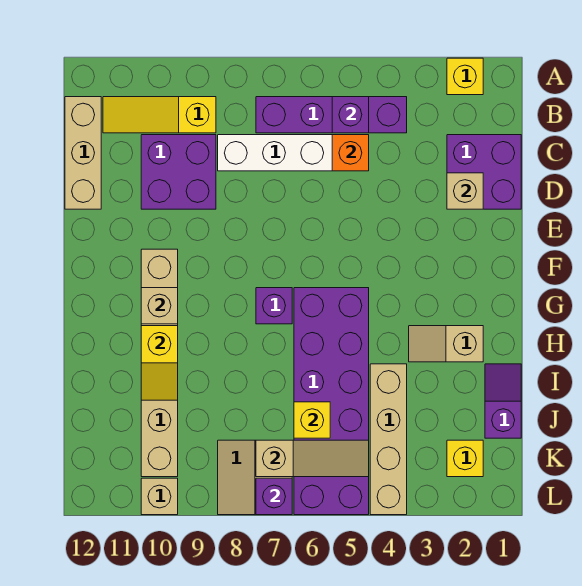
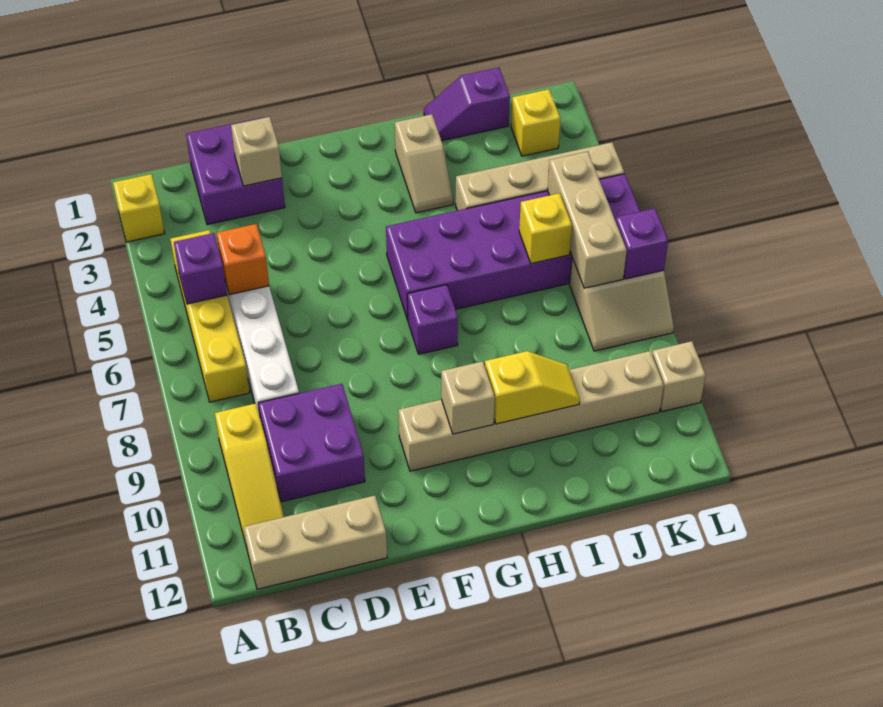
purple brick B4:B7 level 1 -> yellow brick B4:B7 level 1
tan slope K5:K7 level 2 top 7 -> tan brick K5:K7 level 2

